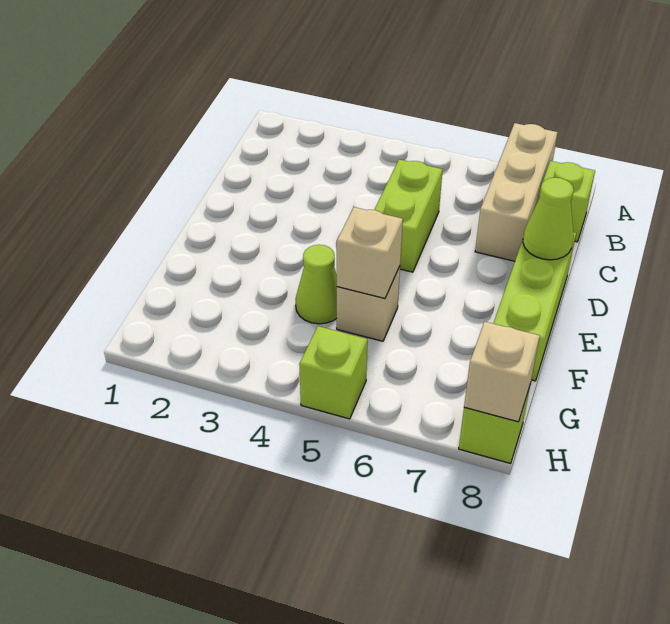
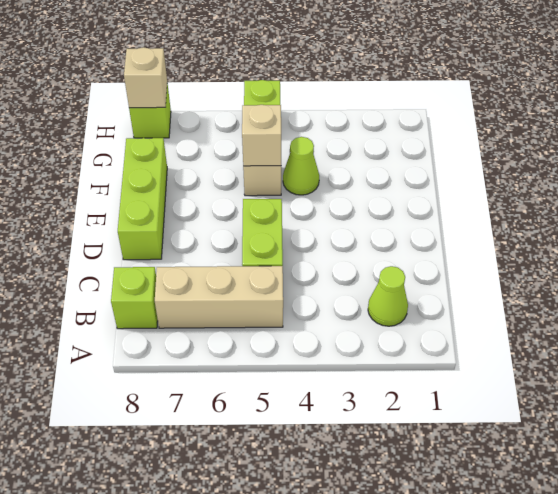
tan brick A7:C7 level 1 -> tan brick B5:B7 level 1
lime cone D8 level 2 -> lime cone B2 level 1

